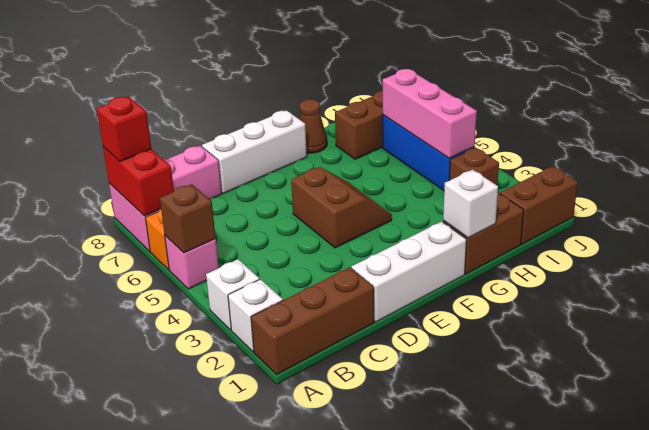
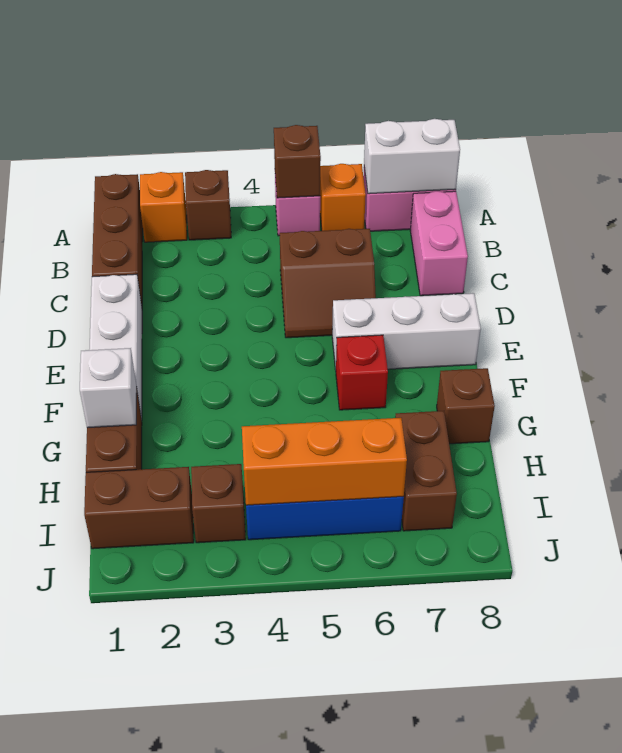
white brick A2 level 1 -> orange brick A2 level 1
white brick A3 level 1 -> brown brick A3 level 1
red brick A7:A8 level 2 -> white brick A7:A8 level 2
red brick A8 level 3 -> red brick F6 level 1
white brick D8:F8 level 1 -> white brick E6:E8 level 1
brown slope E4:F5 level 1 top E -> brown slope C5:D6 level 1 top C
brown cone G8 level 1 -> brown brick G8 level 1
brown brick I1:J1 level 1 -> brown brick I1:I2 level 1
pink brick I4:I6 level 2 -> orange brick I4:I6 level 2

